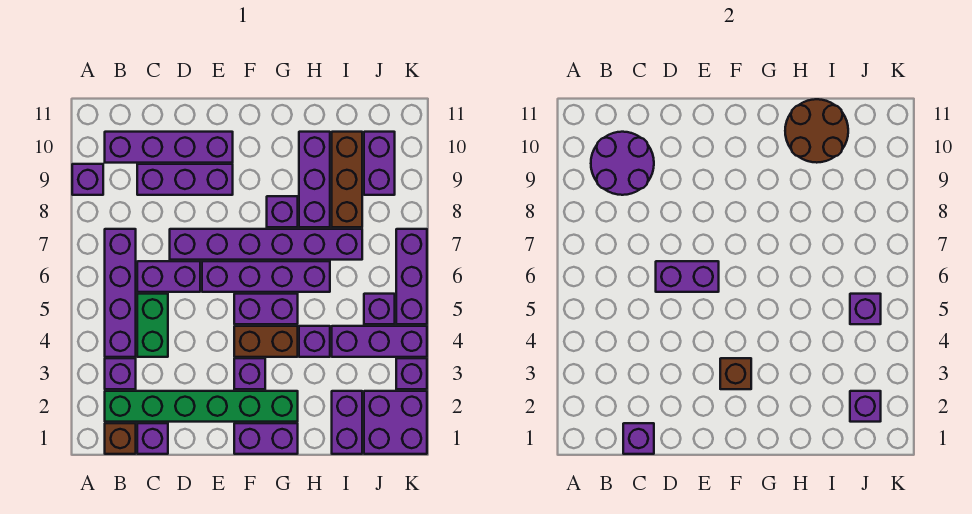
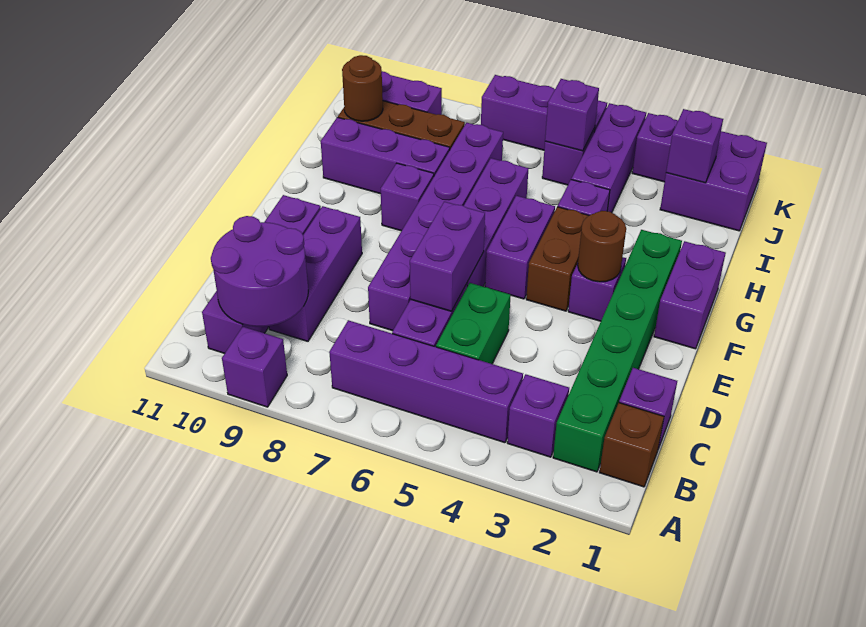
purple brick C1 level 2 -> none
green brick C4:C5 level 1 -> green brick C5:D5 level 1
brown brick F3 level 2 -> brown round brick F3 level 2
brown round brick H10:I11 level 2 -> brown round brick I10 level 2
purple brick I1:I2 level 1 -> none

